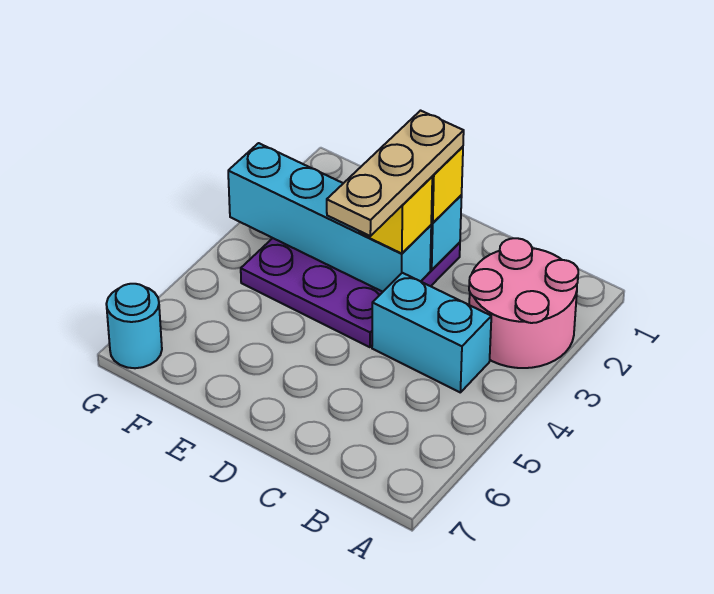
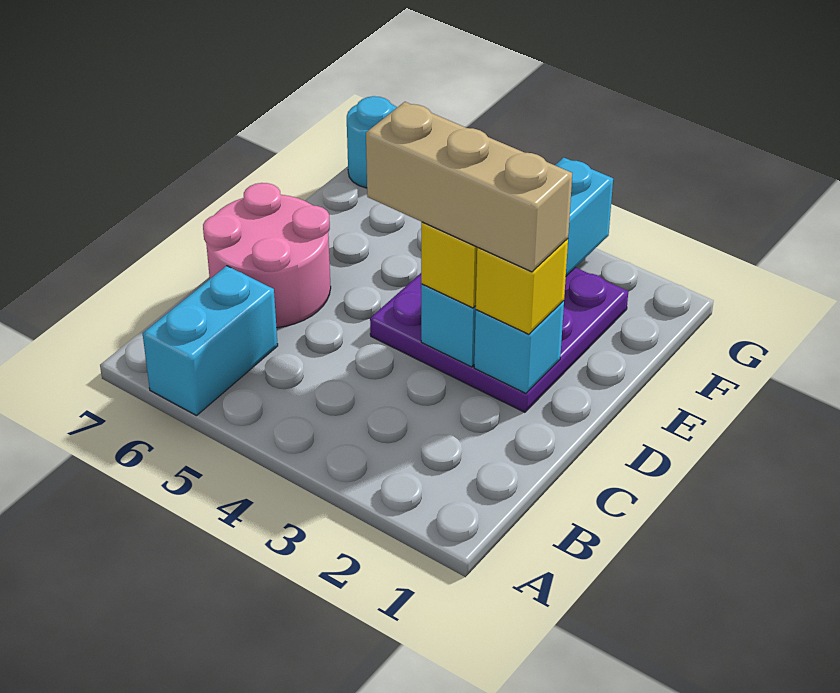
pink round brick A2:B3 level 1 -> pink round brick C6:D7 level 1
cyan brick B4:C4 level 1 -> cyan brick A6:B6 level 1
tan plate D2:D4 level 4 -> tan brick D2:D4 level 4

